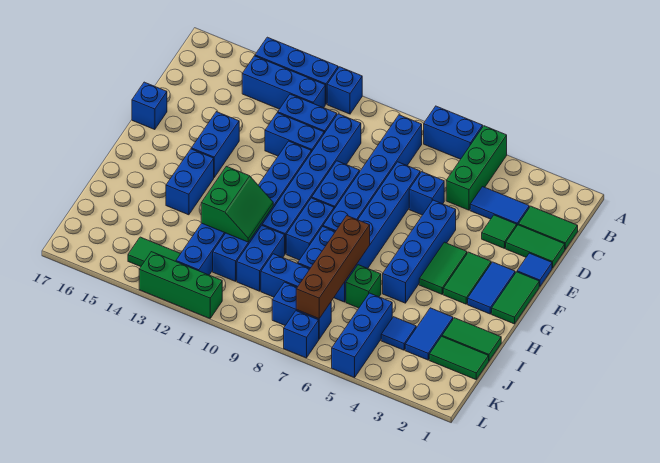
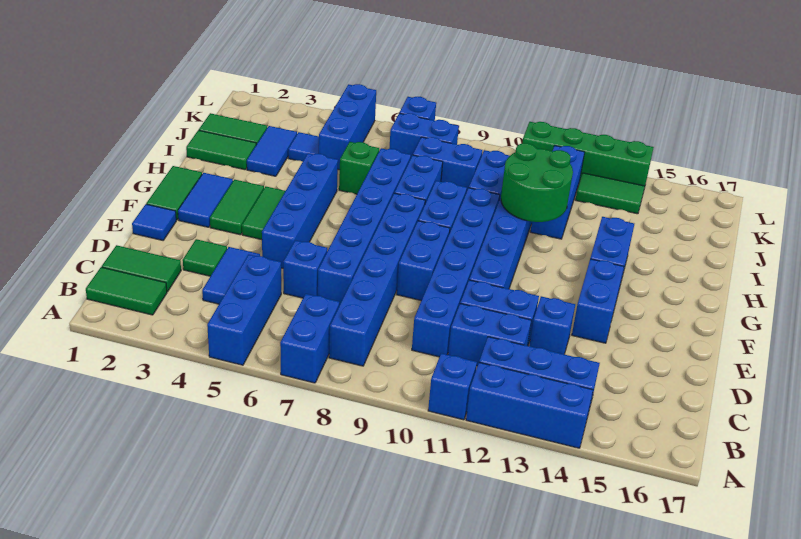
green brick A5:C5 level 1 -> blue brick A5:C5 level 1
blue brick A6:A7 level 1 -> blue brick A7:B7 level 1
blue tile C3:C4 level 1 -> blue tile C4:D4 level 1
green tile D1:D2 level 1 -> green tile B1:B2 level 1
blue brick E17 level 1 -> blue brick D13 level 1
brown brick H7:K7 level 2 -> none
green slope H11:I12 level 2 top 12 -> green round brick H11:I12 level 2
green brick L11:L13 level 1 -> green brick L11:L14 level 1

